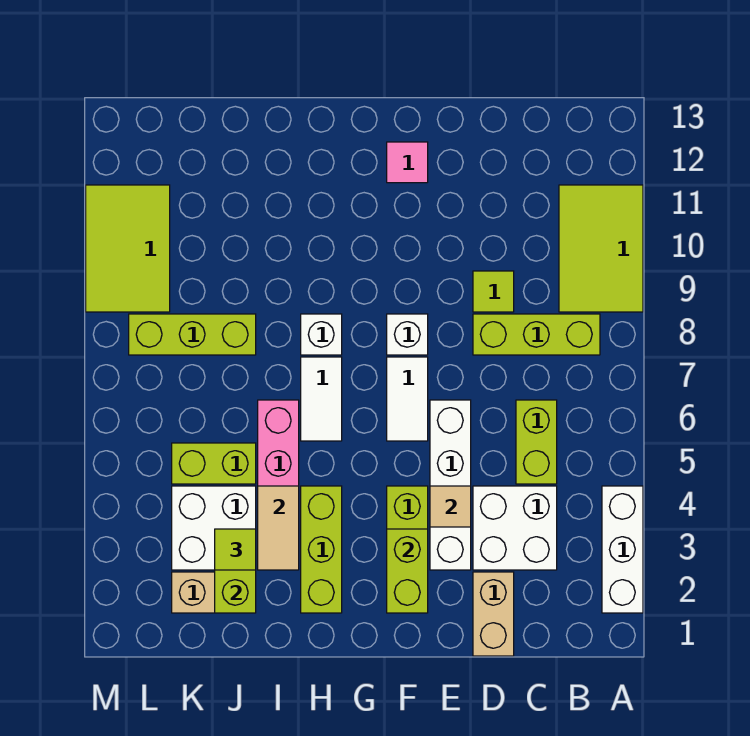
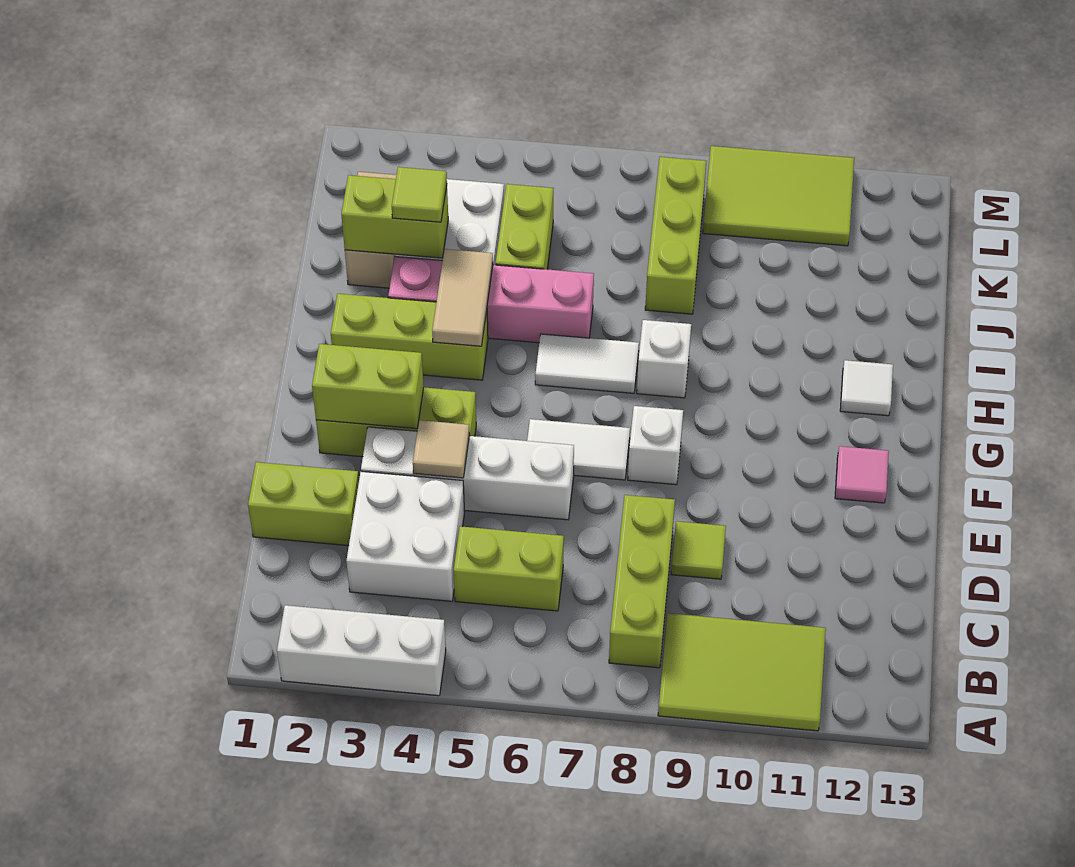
tan brick D1:D2 level 1 -> lime brick D1:D2 level 1
none -> white tile H12 level 1
tan tile I3:I4 level 2 -> tan tile H4:I4 level 2

